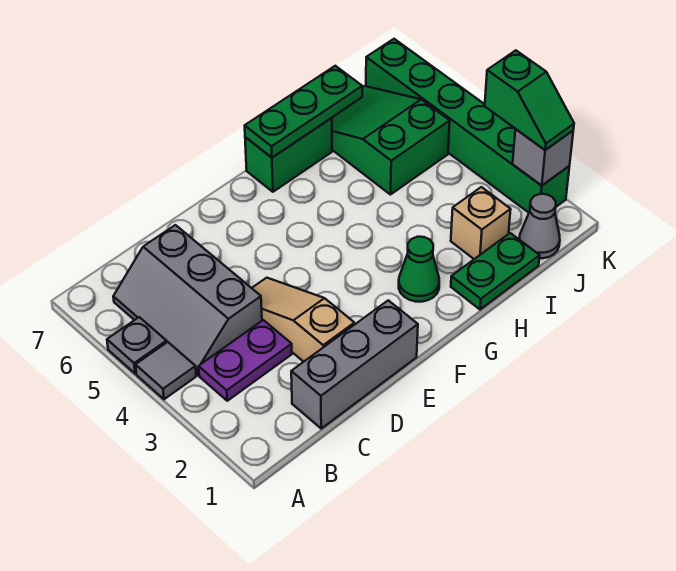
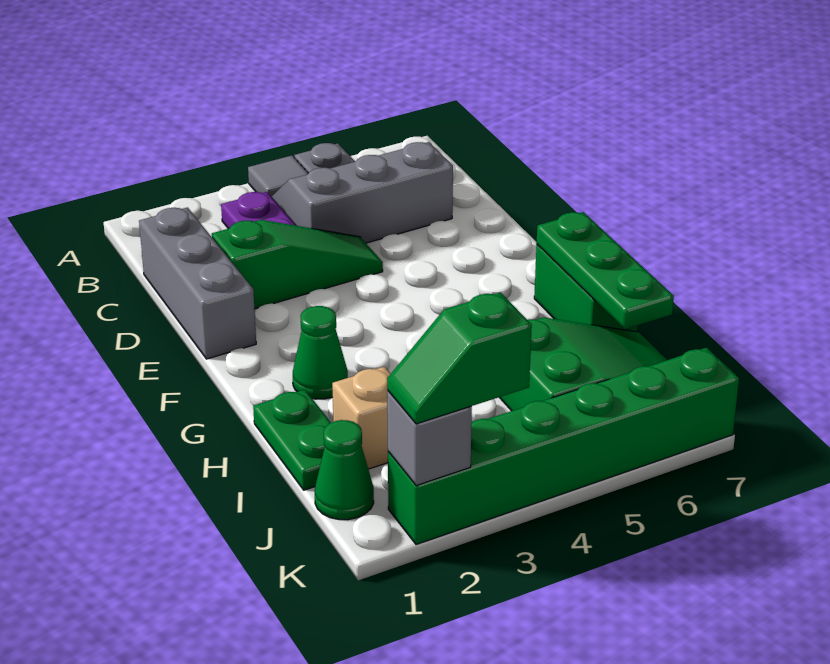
tan slope D2:D4 level 1 top 2 -> green slope D2:D4 level 1 top 2
grey cone J1 level 1 -> green cone J1 level 1

